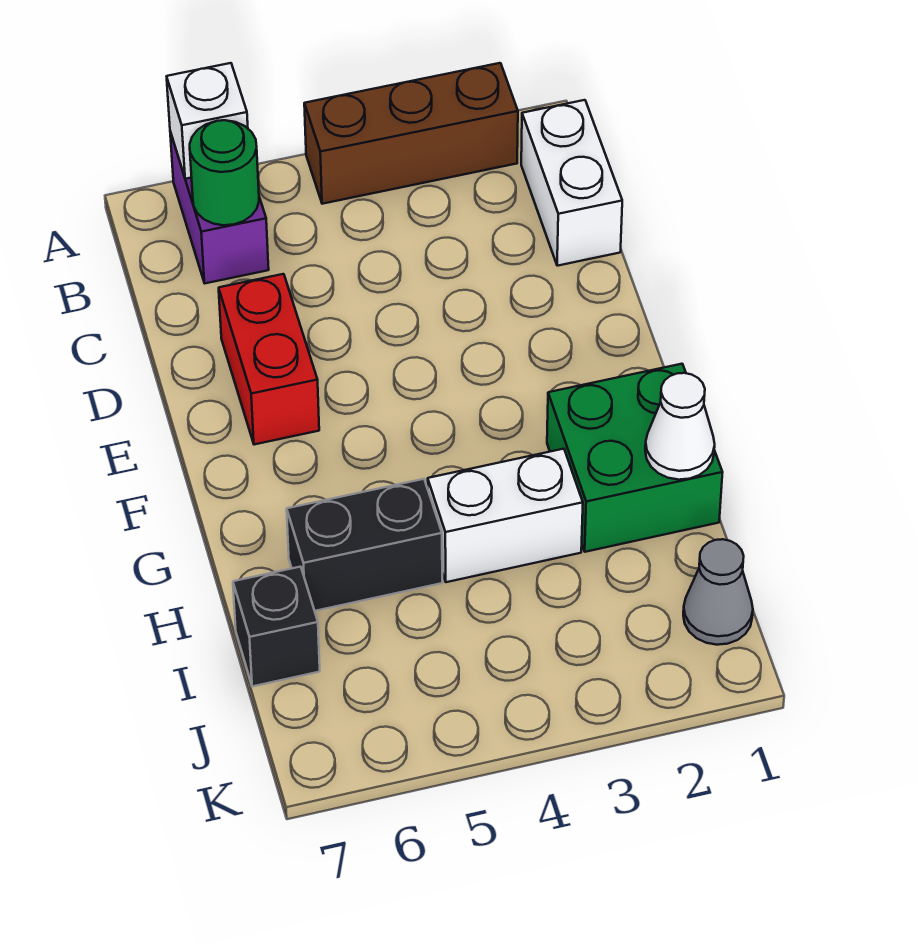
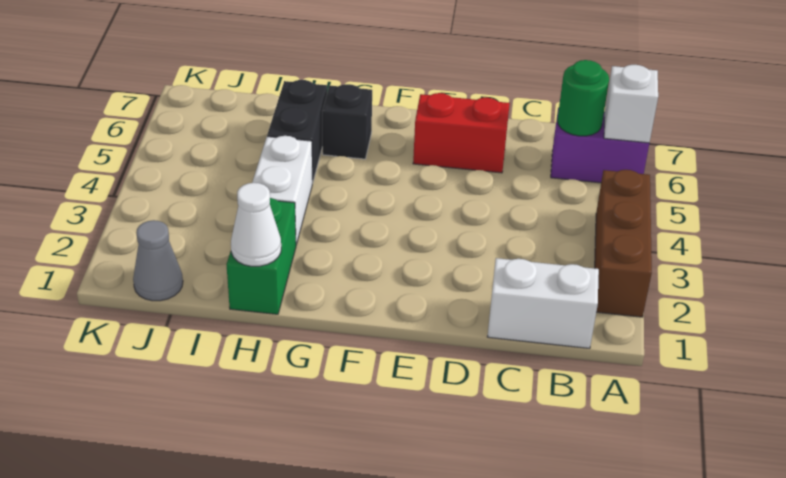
green brick G1:H2 level 1 -> green brick H1:H2 level 1
black brick I7 level 1 -> black brick G6 level 1

